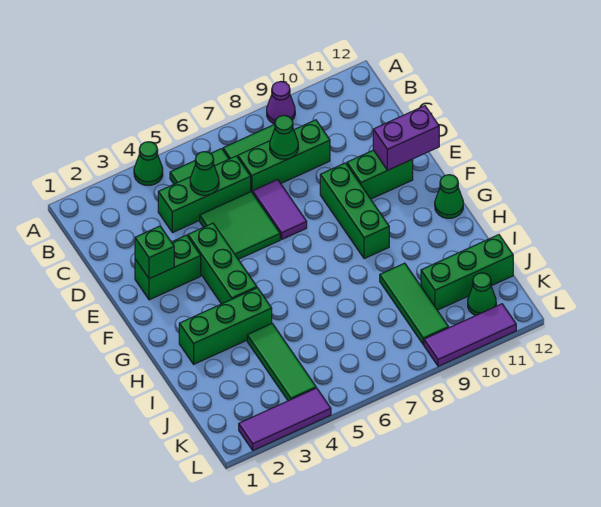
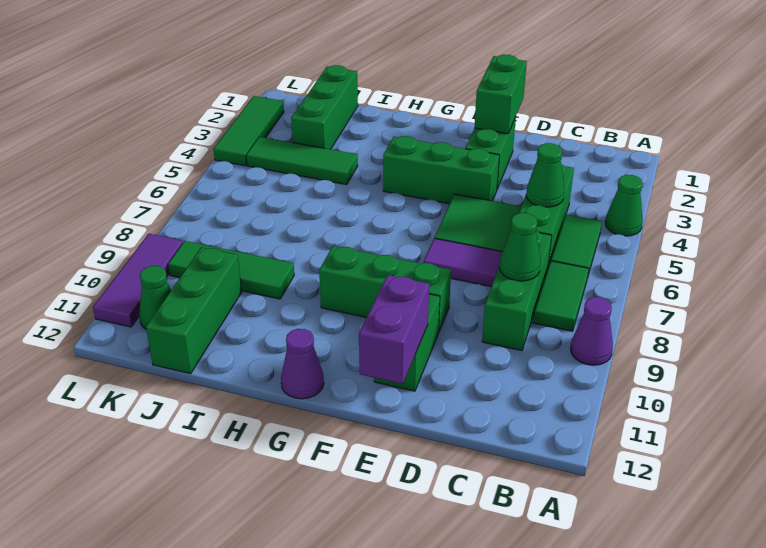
green brick E2 level 2 -> green brick E1:E2 level 2
green cone G12 level 1 -> purple cone G12 level 1
green brick H2:H4 level 1 -> green brick J1:J3 level 1
purple tile L2:L4 level 1 -> green tile L2:L4 level 1

